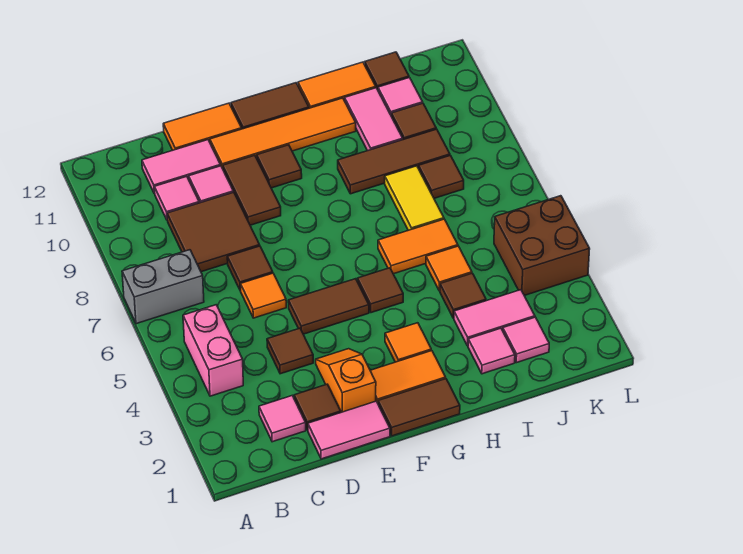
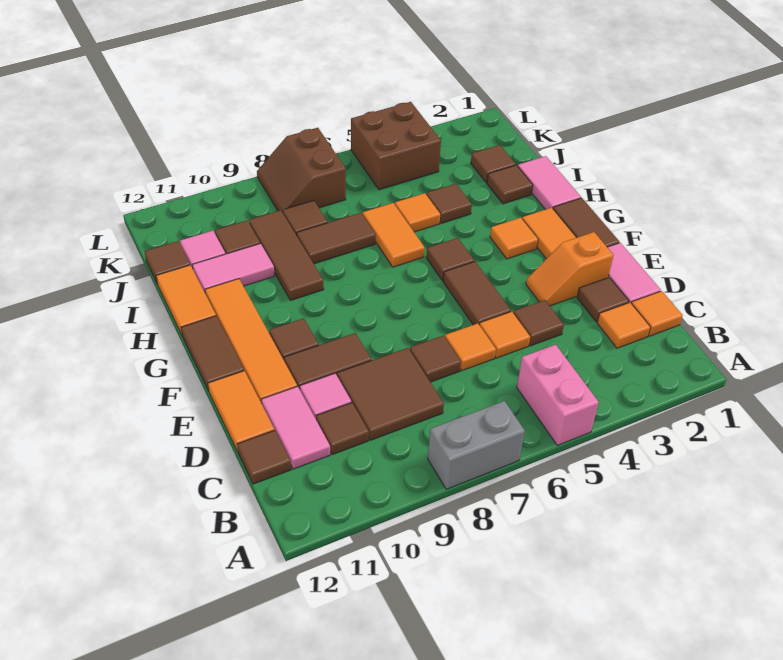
grey brick A7:B7 level 1 -> grey brick A7:A8 level 1
pink brick B4:B5 level 1 -> pink brick A5:B5 level 1
none -> orange tile C1 level 1
pink tile C2 level 1 -> orange tile C2 level 1
pink tile C10 level 1 -> brown tile C10 level 1
none -> brown tile C12 level 1
none -> orange tile D5 level 1
pink tile I2 level 1 -> brown tile I2 level 1
pink tile I3:J3 level 1 -> pink tile H1:I1 level 1
yellow tile I7:I8 level 1 -> brown tile I7:I8 level 1
pink tile J2 level 1 -> brown tile J2 level 1
none -> brown slope K7:L8 level 1 top 7

